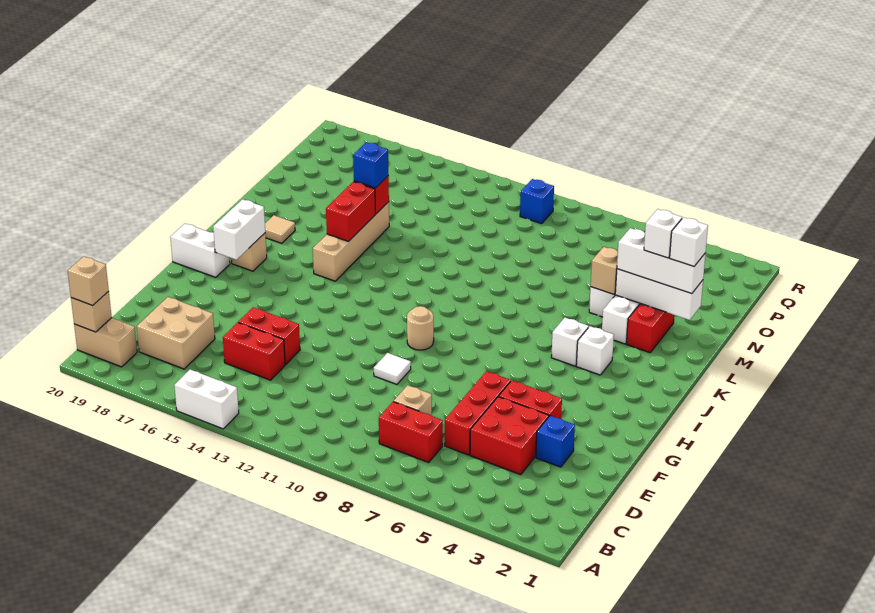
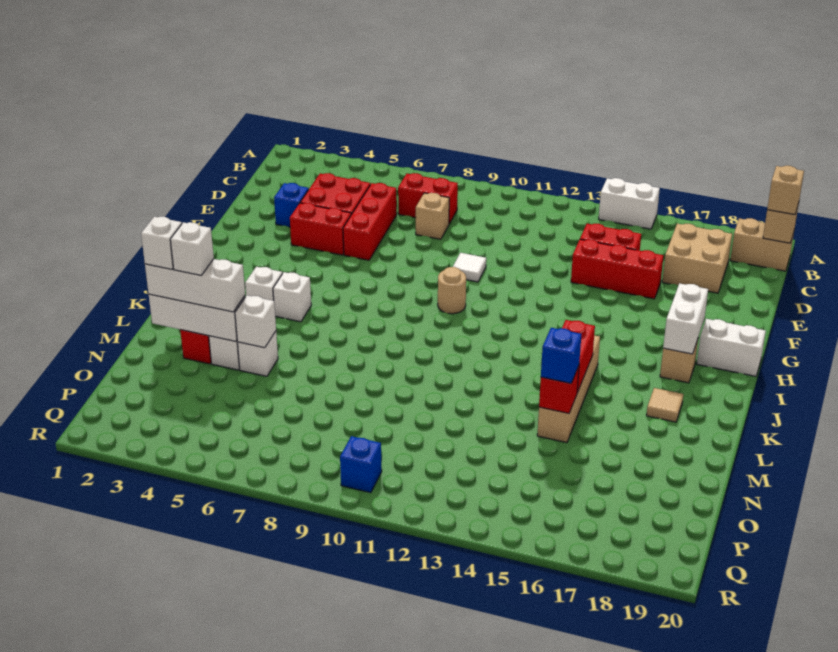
red brick E14:E15 level 1 -> red brick E14:E16 level 1
tan brick M5 level 2 -> white brick M5 level 2

